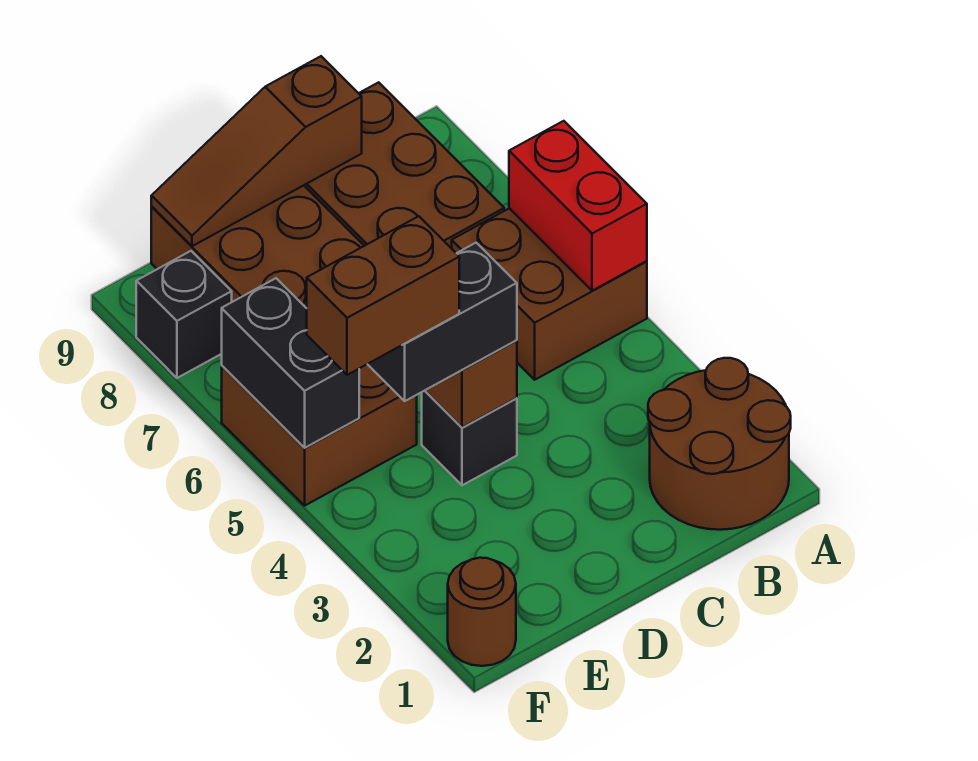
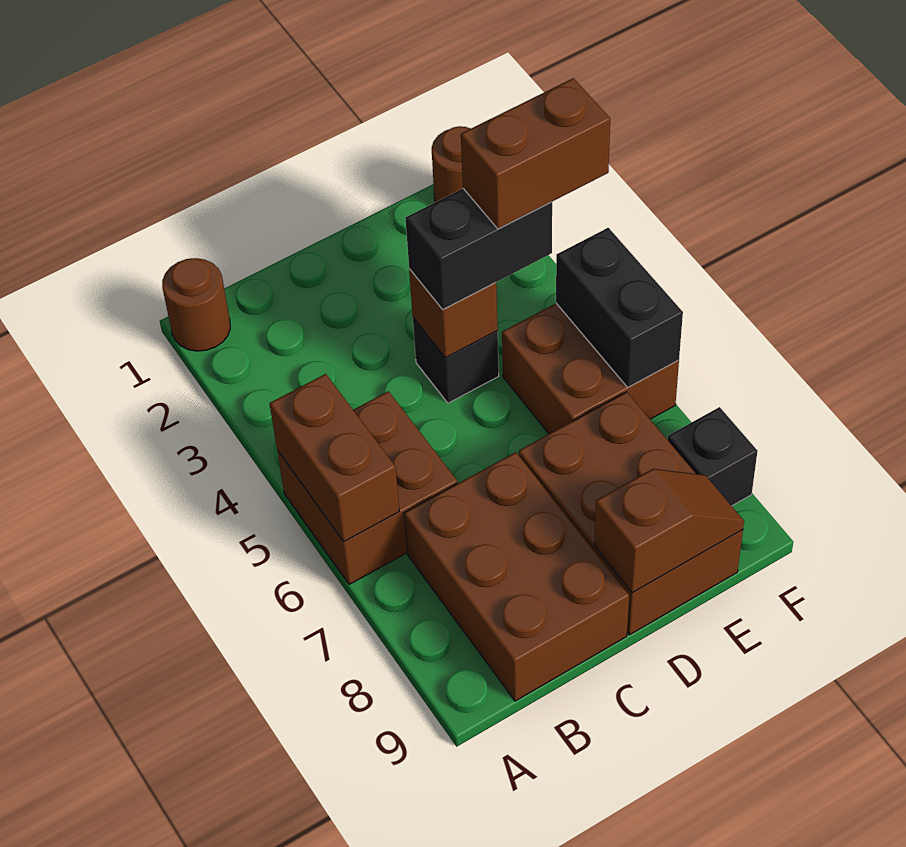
brown round brick A1:B2 level 1 -> brown round brick A1 level 1
red brick A5:A6 level 2 -> brown brick A5:A6 level 2
brown slope C9:E9 level 2 top C -> brown slope D9:E9 level 2 top D

